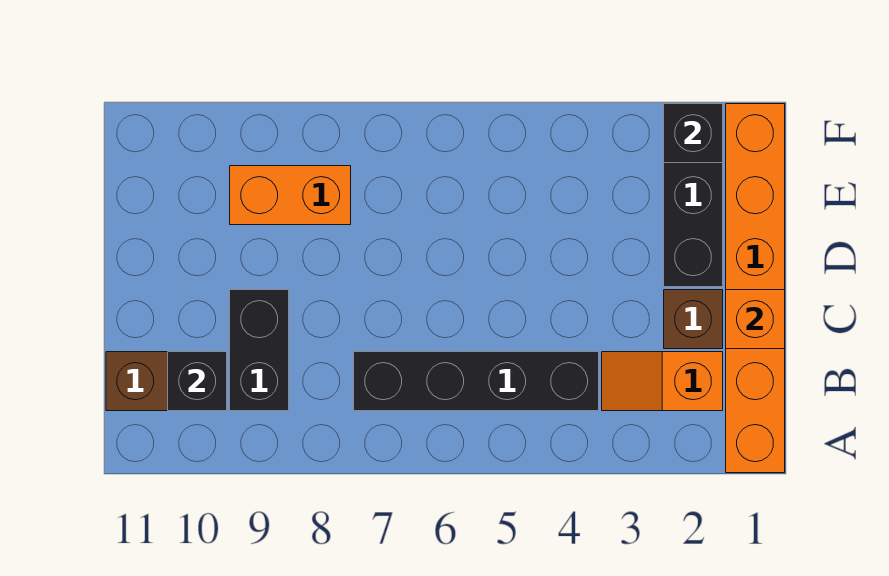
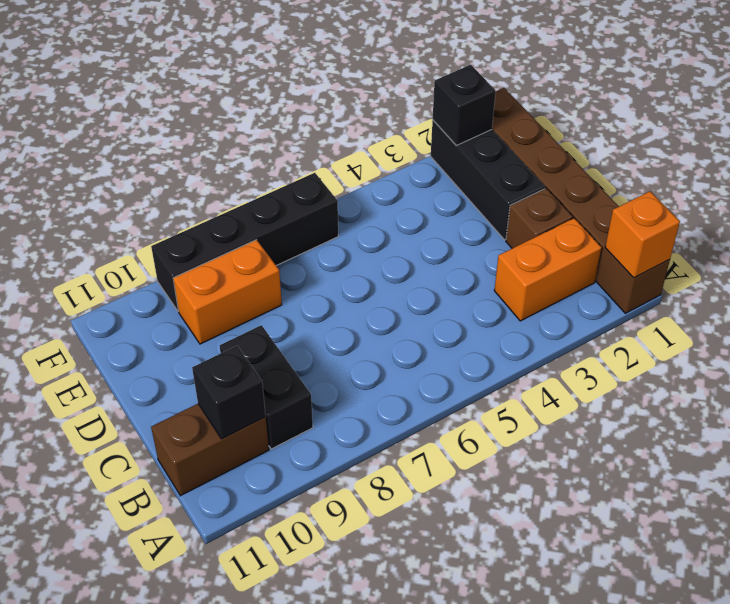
orange brick A1:F1 level 1 -> brown brick A1:F1 level 1
orange slope B2:B3 level 1 top 2 -> orange brick B2:B3 level 1
black brick B4:B7 level 1 -> black brick F6:F9 level 1
orange brick C1 level 2 -> orange brick A1 level 2

